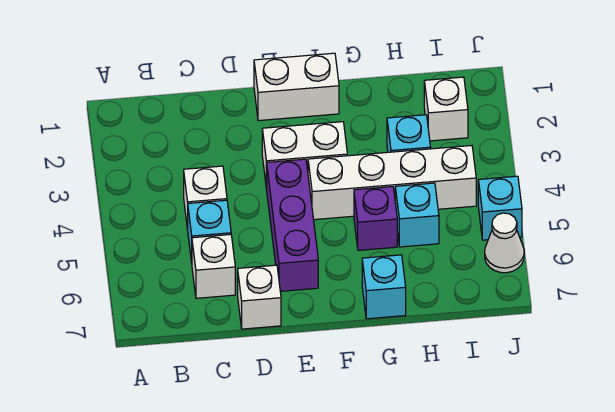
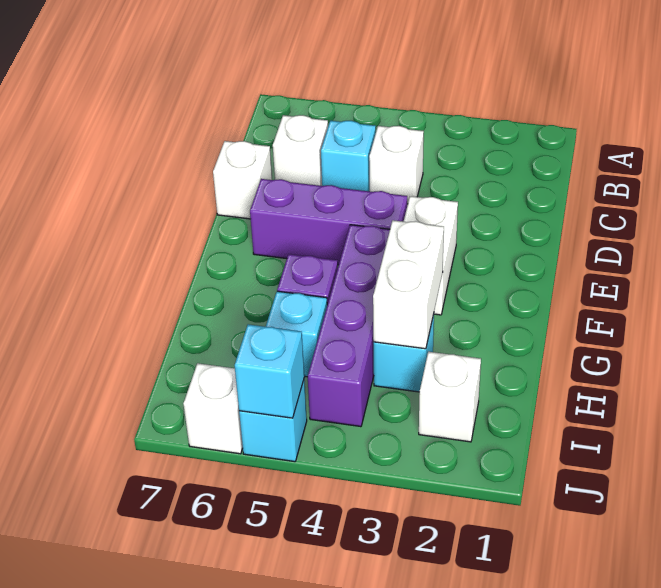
white brick E1:F1 level 1 -> white brick G3:H3 level 2
white brick F4:I4 level 1 -> purple brick F4:I4 level 1
cyan brick G7 level 1 -> cyan brick J5 level 2
white cone J6 level 1 -> white brick J6 level 1

